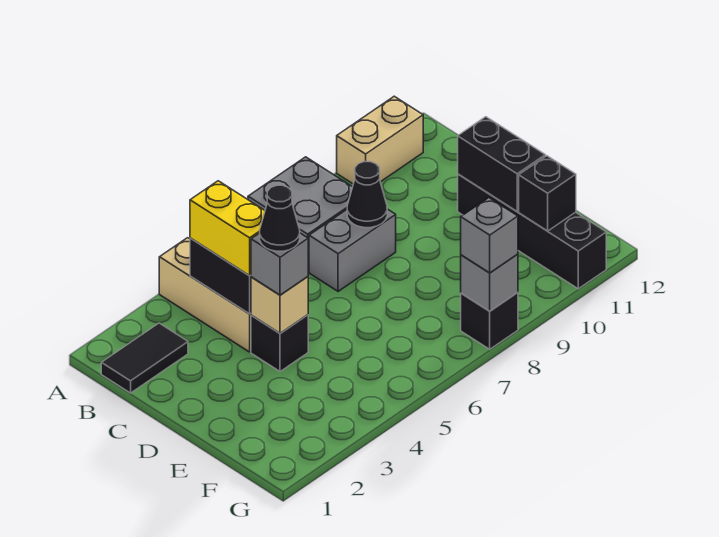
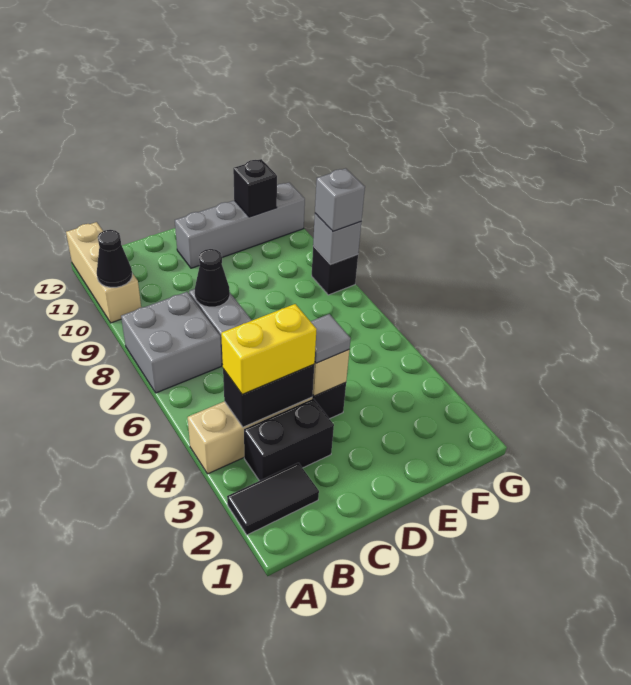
tan brick A10:A11 level 1 -> tan brick A10:A12 level 1
black tile B1:B2 level 1 -> black tile A2:B2 level 1
grey brick D4 level 3 -> grey tile D4 level 3
black cone D4 level 4 -> black cone A10 level 2
black brick D11:G11 level 1 -> grey brick D11:G11 level 1
black brick D11:E11 level 2 -> black brick B3:C3 level 1

